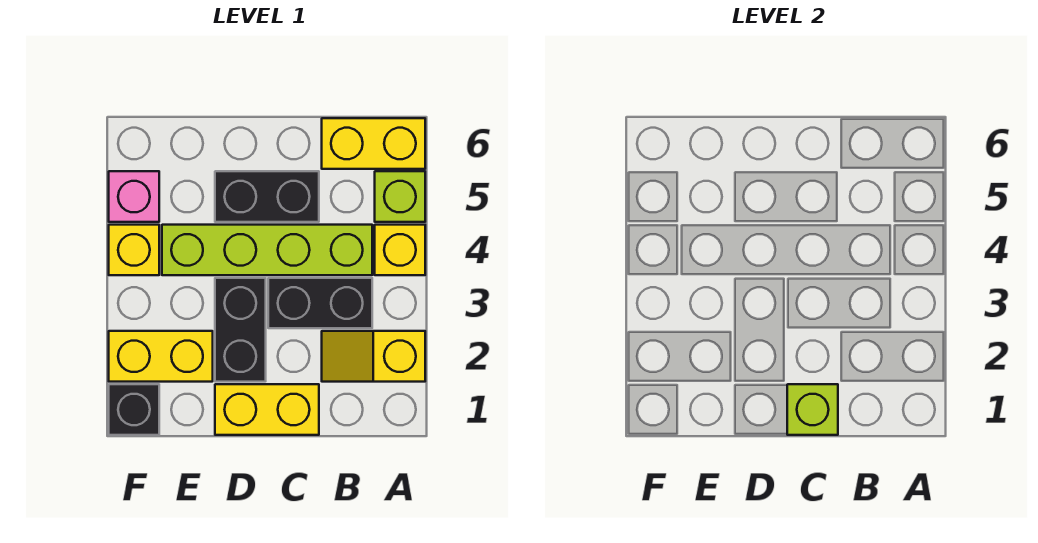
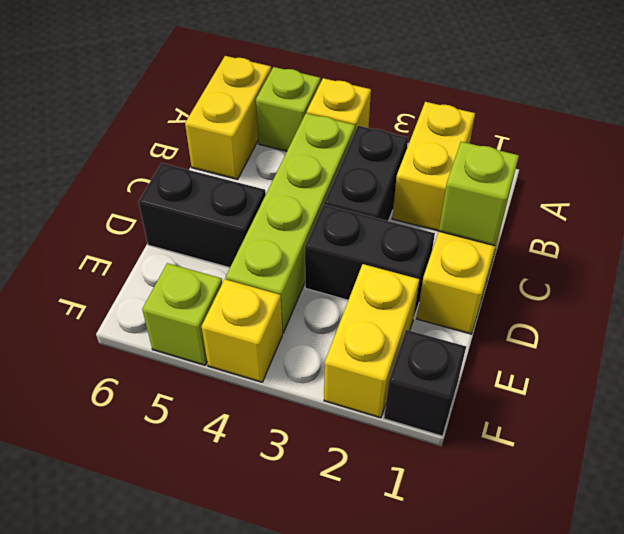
yellow slope A2:B2 level 1 top A -> yellow brick A2:B2 level 1
black brick C5:D5 level 1 -> black brick D5:D6 level 1
pink brick F5 level 1 -> lime brick F5 level 1

